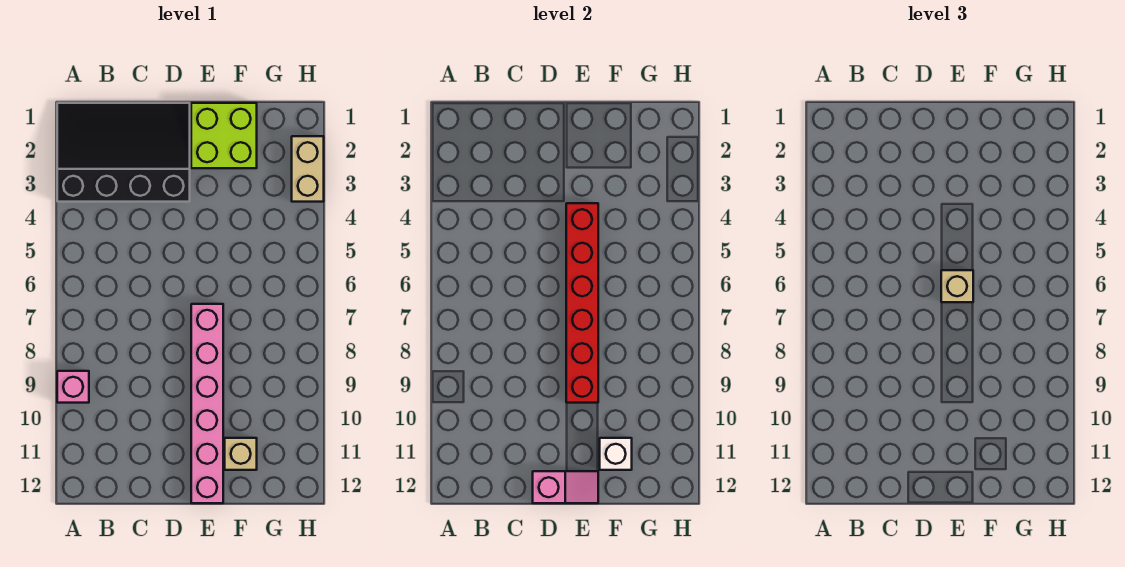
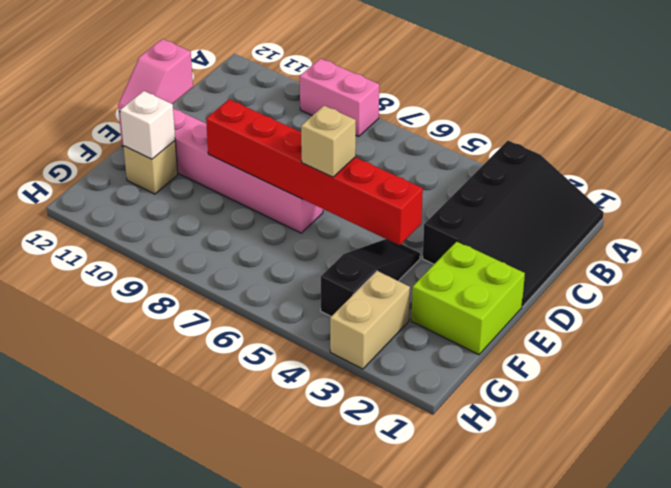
pink brick A9 level 1 -> pink brick A8:A9 level 1
none -> black slope E4:G4 level 1 top G
tan brick H2:H3 level 1 -> tan brick G3:H3 level 1

